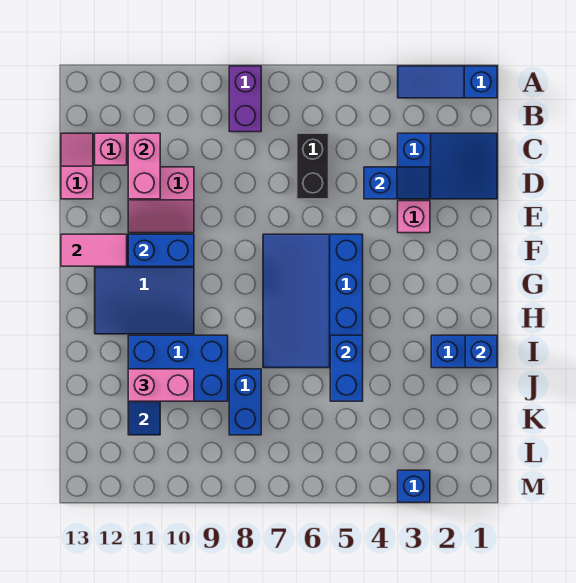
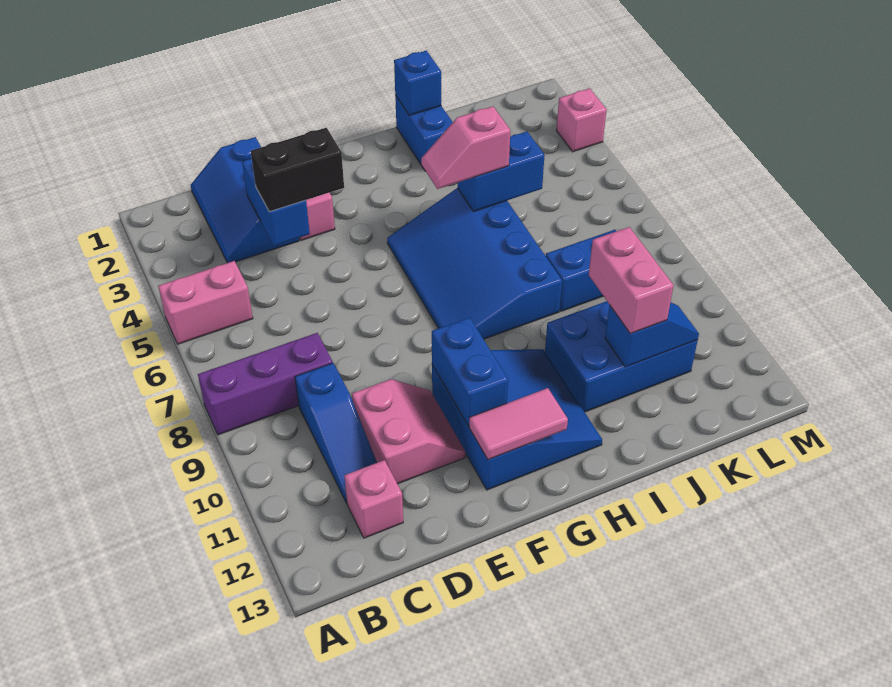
blue slope A1:A3 level 1 top 1 -> blue slope C9:C11 level 1 top 9
purple brick A8:B8 level 1 -> purple brick A8:C8 level 1
blue slope C1:D3 level 1 top 3 -> blue slope C1:D3 level 1 top D
black brick C6:D6 level 1 -> black brick D4:E4 level 3
pink brick C11:D11 level 2 -> pink brick A5:B5 level 1
pink slope C13:D13 level 1 top D -> pink slope H5:I5 level 3 top I
blue slope D3:D4 level 2 top 4 -> blue brick D3:D4 level 2
blue slope F5:I7 level 1 top 5 -> blue slope G5:I8 level 1 top I
pink tile F12:F13 level 2 -> pink tile F12:G12 level 2
blue brick I9:J11 level 1 -> blue brick I10:K11 level 1
blue brick M3 level 1 -> pink brick M3 level 1

